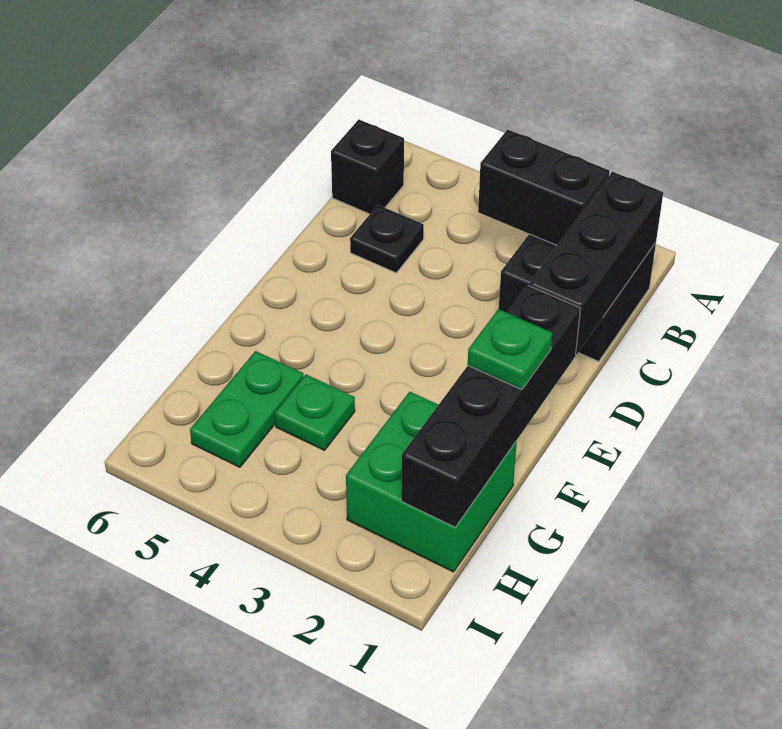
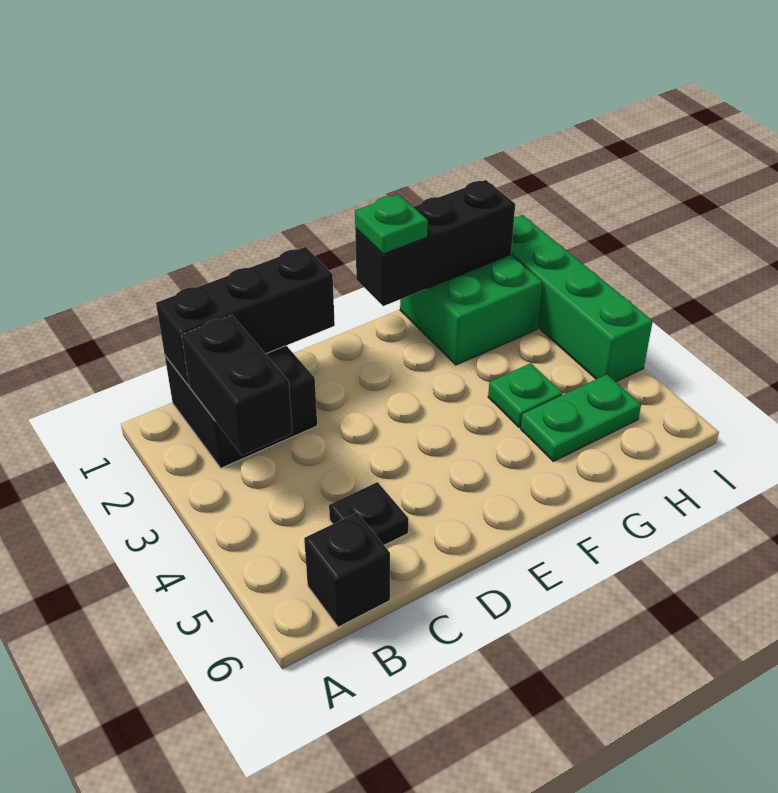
black brick E1:H1 level 2 -> black brick F1:H1 level 2
none -> green brick I1:I4 level 1

